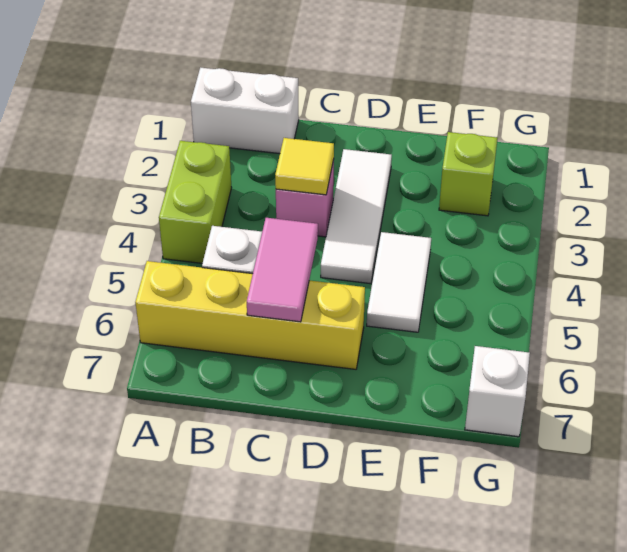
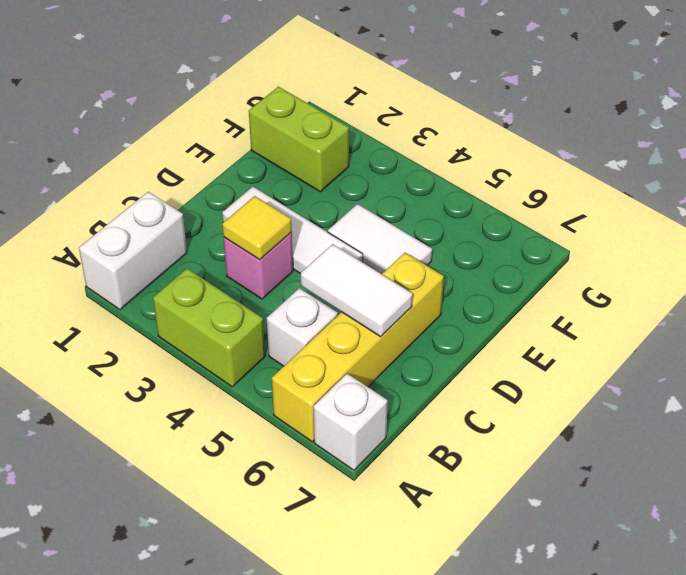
pink tile C5:C6 level 2 -> white tile C5:C6 level 2
lime brick F2 level 1 -> lime brick F1:F2 level 1
white brick G7 level 1 -> white brick A7 level 1

